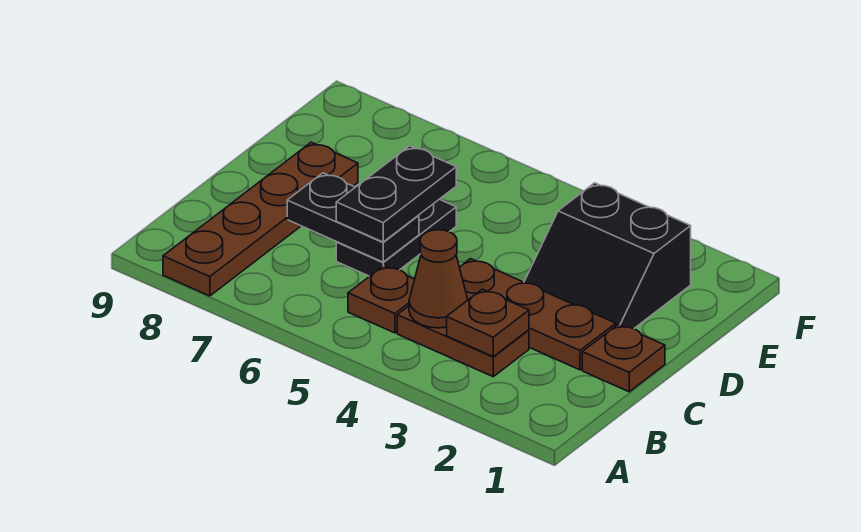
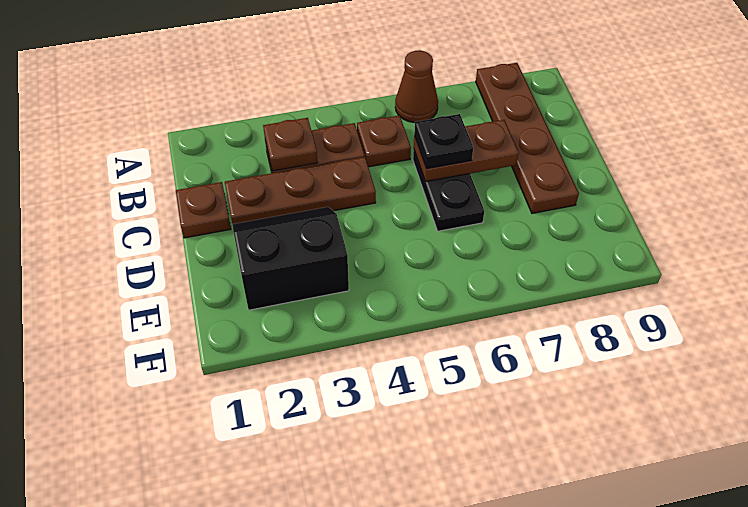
brown cone B4 level 2 -> brown cone A6 level 1
black plate C6:C7 level 2 -> brown plate C6:C7 level 2
black plate C6:D6 level 3 -> black plate C6 level 3

